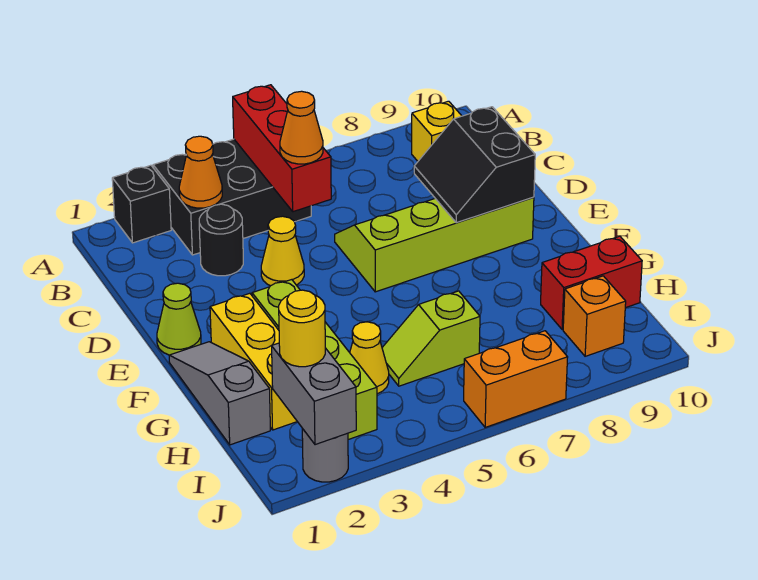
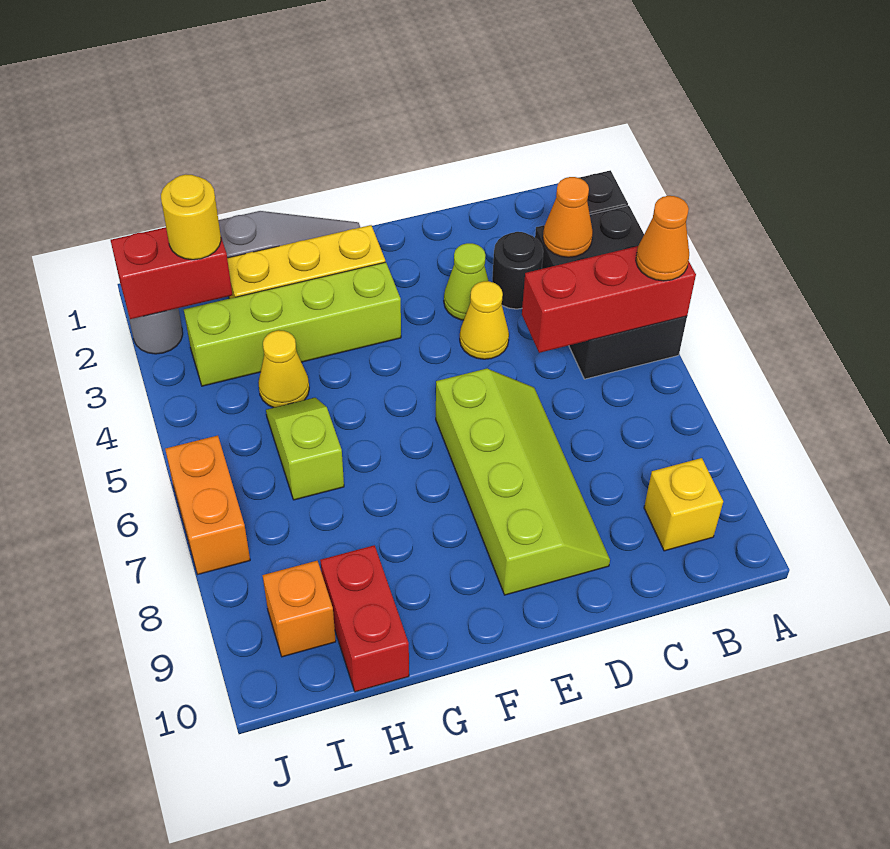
orange cone C5 level 3 -> orange cone A5 level 3
black slope D8:E9 level 2 top 9 -> none
lime cone E1 level 1 -> lime cone D3 level 1
grey brick I2:J2 level 2 -> red brick I2:J2 level 2

